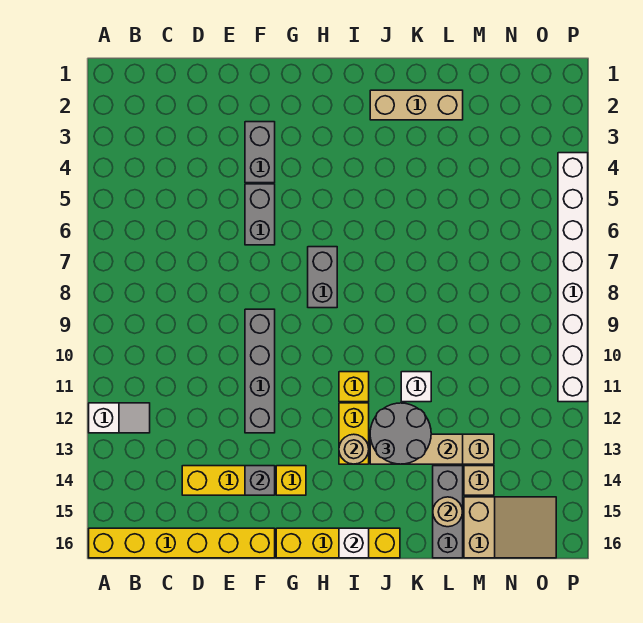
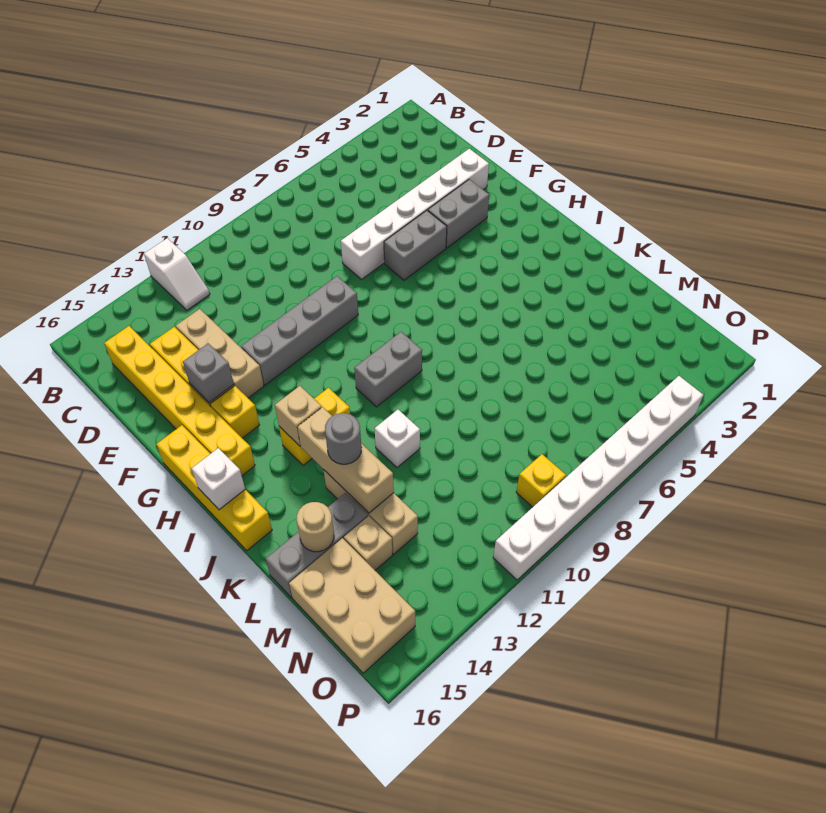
yellow brick A16:F16 level 1 -> yellow brick C15:H15 level 1
none -> white brick E2:E7 level 1
grey brick H7:H8 level 1 -> grey brick I9:I10 level 1
yellow brick I11 level 1 -> yellow brick O9 level 1
tan round brick I13 level 2 -> tan brick I13 level 2
tan brick J2:L2 level 1 -> tan brick D13:F13 level 1
grey round brick J12:K13 level 3 -> grey round brick K13 level 3
tan slope M15:O16 level 1 top M -> tan brick M15:O16 level 1

